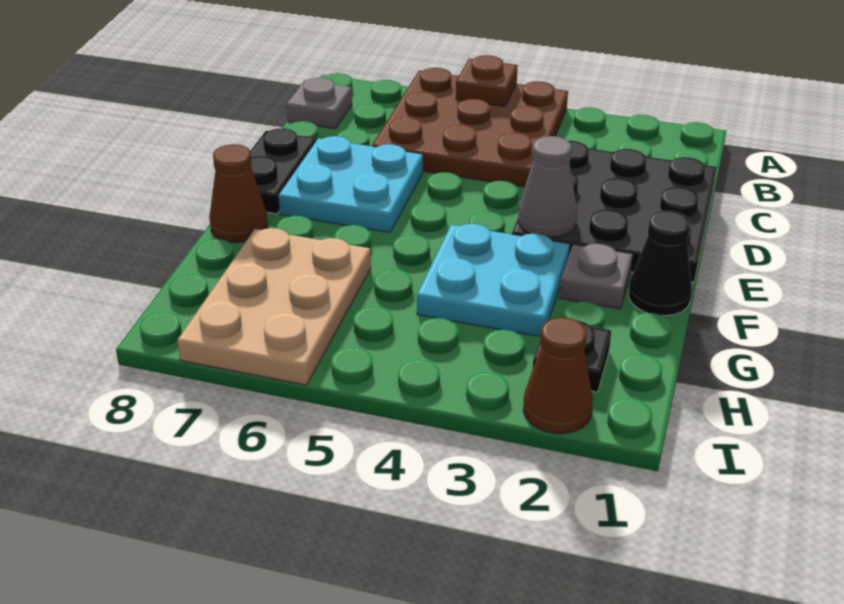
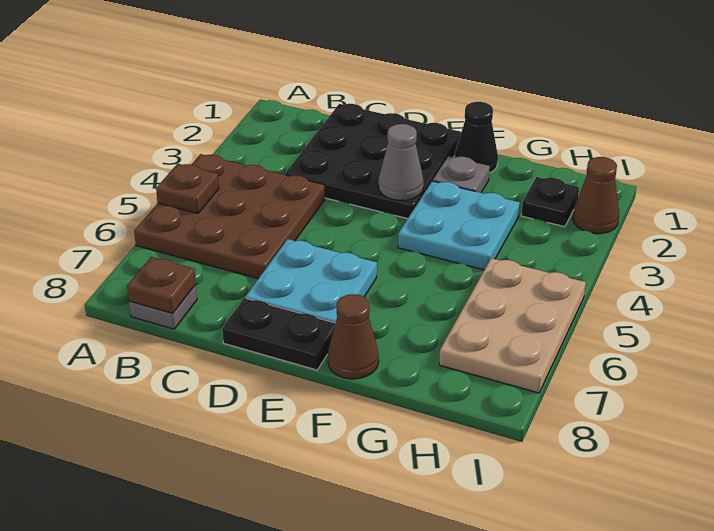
none -> brown plate B8 level 2
tan plate G6:I7 level 1 -> tan plate H5:I7 level 1

